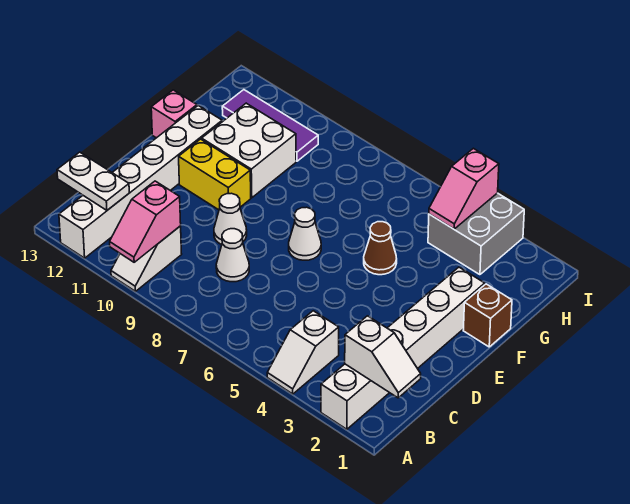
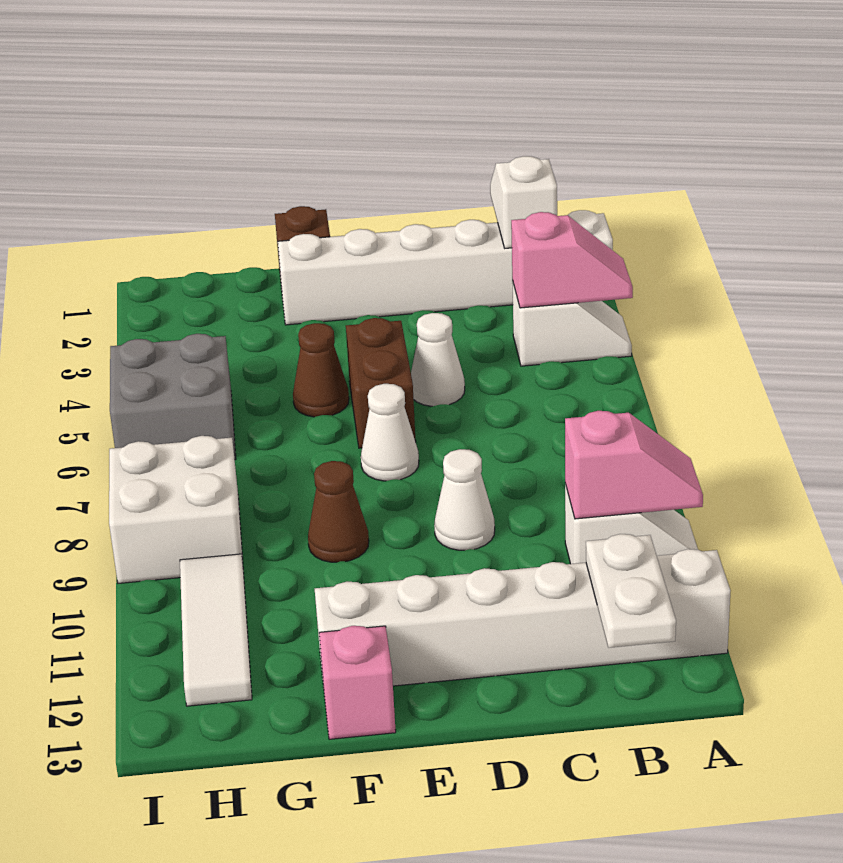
white cone C8 level 1 -> white cone D5 level 1
none -> brown brick E5:E6 level 1
yellow brick E10:E11 level 1 -> none
none -> brown cone F9 level 1
white brick F10:G11 level 1 -> white brick H8:I9 level 1
grey brick H3:I4 level 1 -> grey brick H5:I6 level 1
pink slope H4:I4 level 2 top I -> pink slope A4:B4 level 2 top B
purple tile H10:H12 level 1 -> white tile H10:H12 level 1

